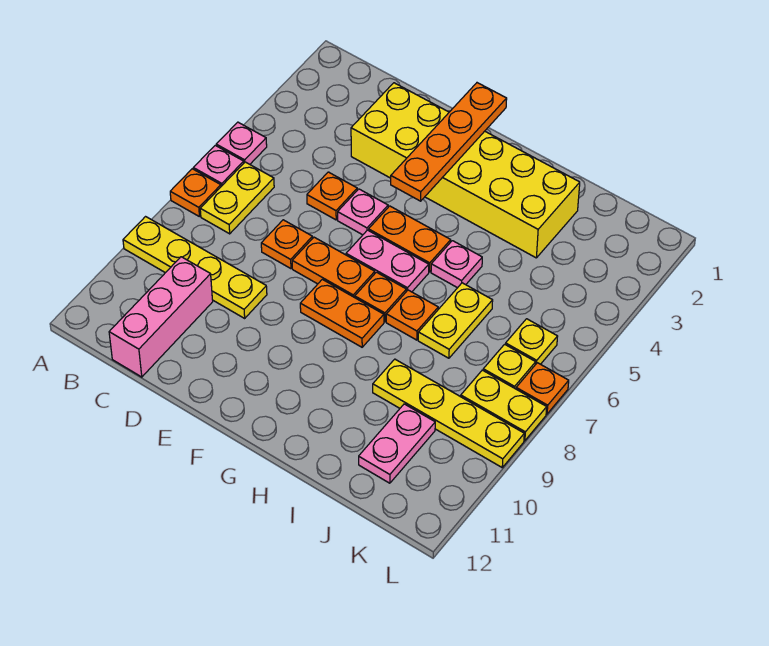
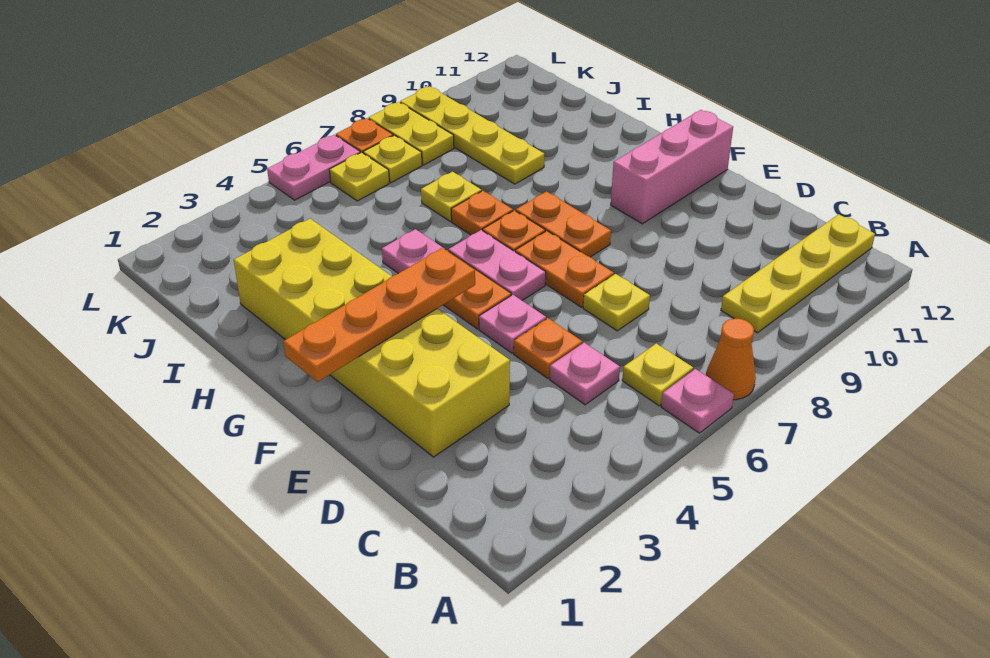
pink plate A5 level 1 -> pink plate C5 level 1
orange plate A7 level 1 -> orange cone A7 level 1
yellow plate A9:D9 level 1 -> yellow plate B9:B12 level 1
yellow plate B6:B7 level 1 -> yellow plate B6 level 1
pink brick C10:C12 level 1 -> pink brick F10:F12 level 1
orange plate D7 level 1 -> yellow plate D7 level 1
yellow plate I6:I7 level 1 -> yellow plate I7 level 1
pink plate J10:J11 level 1 -> pink plate L5:L6 level 1

